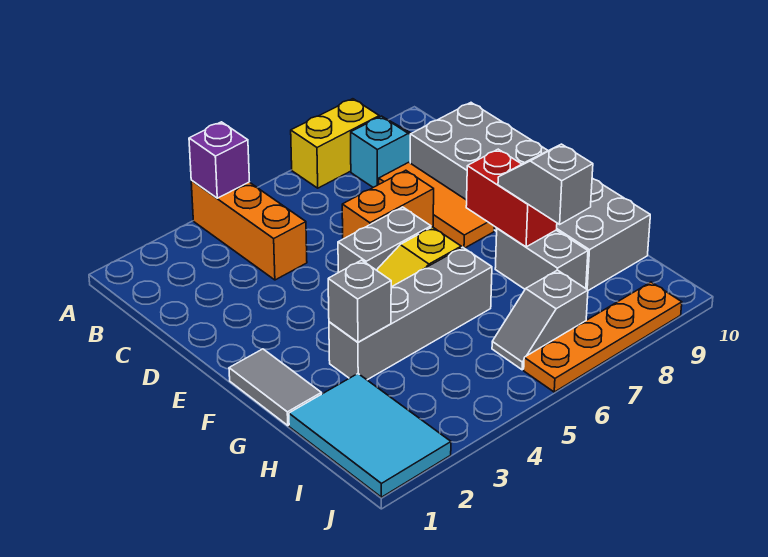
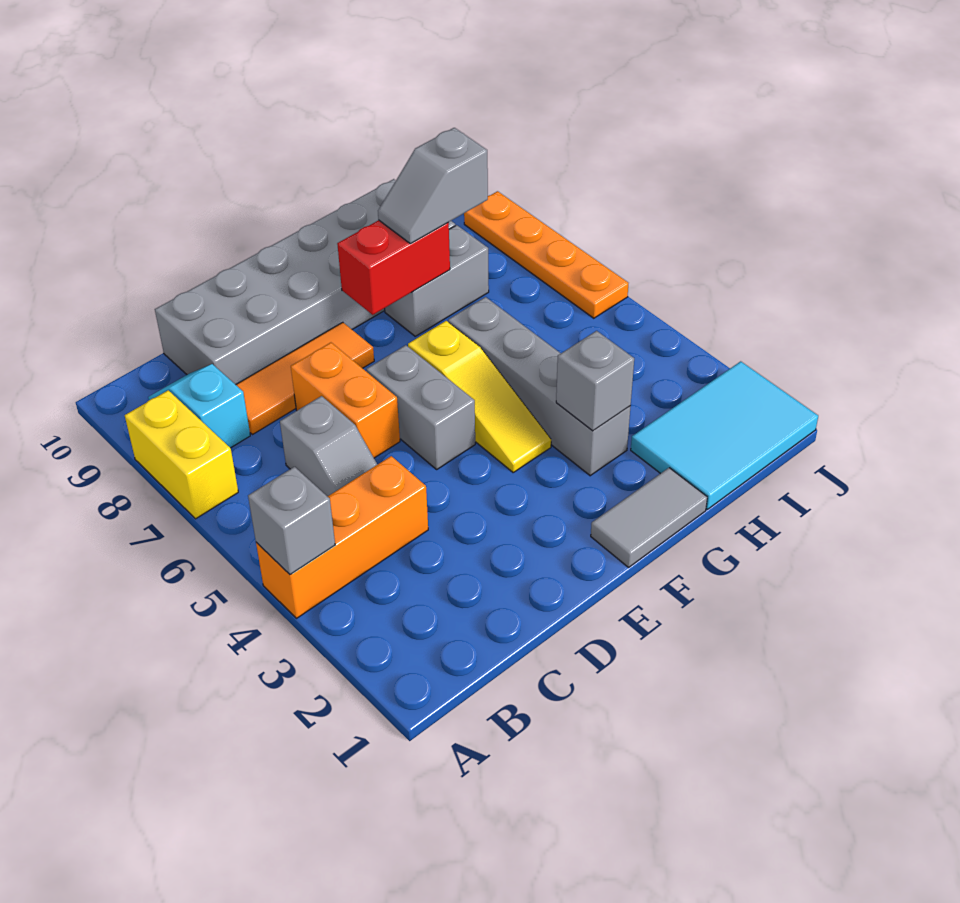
purple brick A4 level 2 -> grey brick A4 level 2
grey slope I6:I7 level 1 top 7 -> grey slope C5:C6 level 1 top 6

